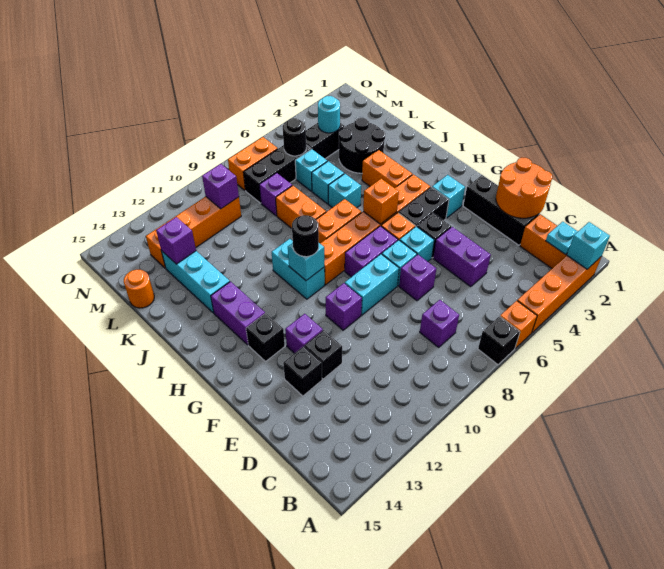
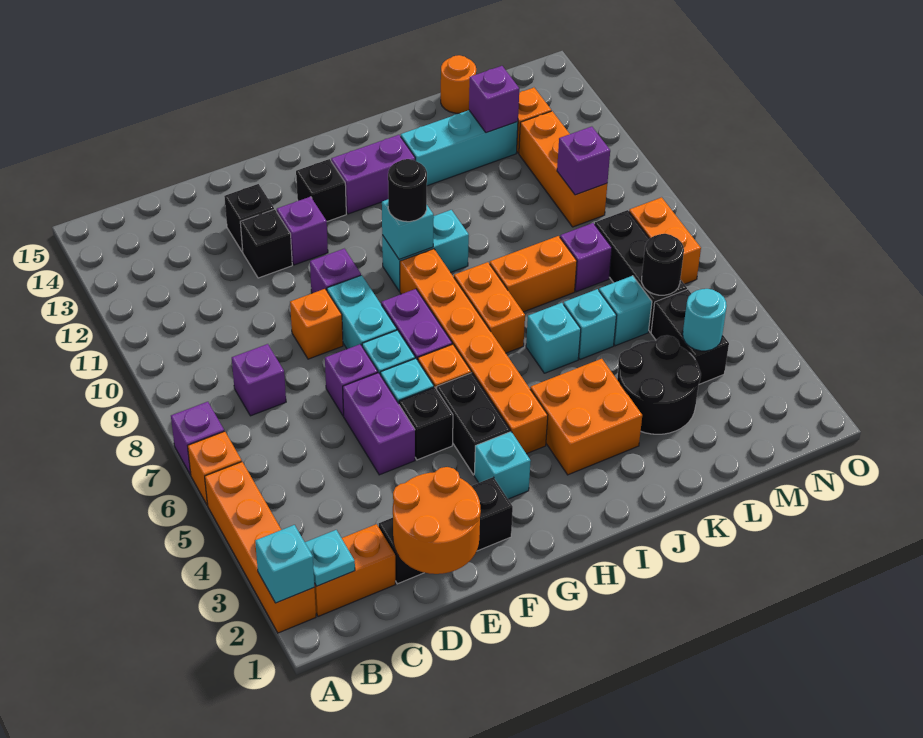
black brick A7 level 1 -> purple brick A7 level 1
purple brick D5:E5 level 1 -> purple brick E5:E6 level 1
orange brick H6 level 2 -> orange brick E9 level 1
orange brick I4:J4 level 1 -> orange brick I3:J4 level 1

